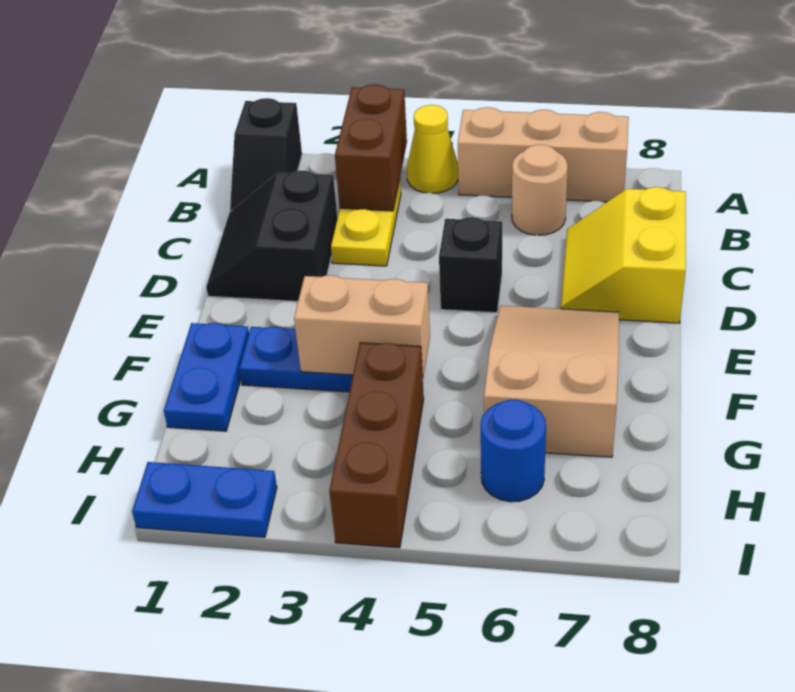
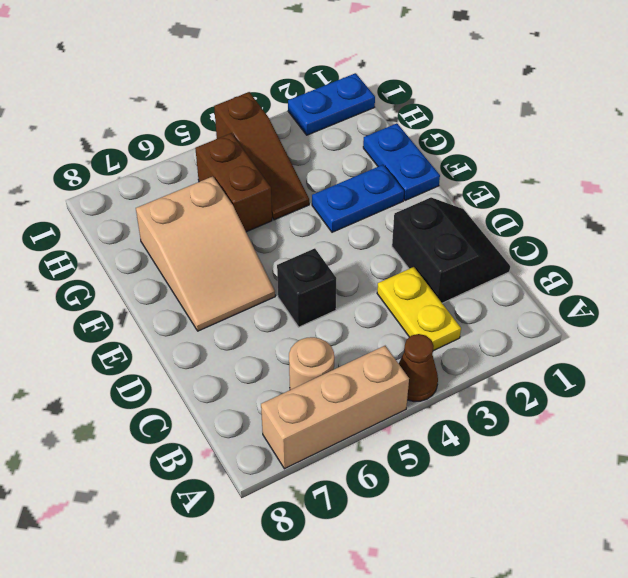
black slope A1:B1 level 1 top A -> none
brown brick A3:B3 level 2 -> brown brick G5:H5 level 1
yellow cone A4 level 1 -> brown cone A4 level 1
yellow slope C7:D8 level 1 top 8 -> none
tan brick F3:F4 level 2 -> none
brown brick G4:I4 level 1 -> brown slope G4:I4 level 1 top I
blue round brick H6 level 1 -> none

